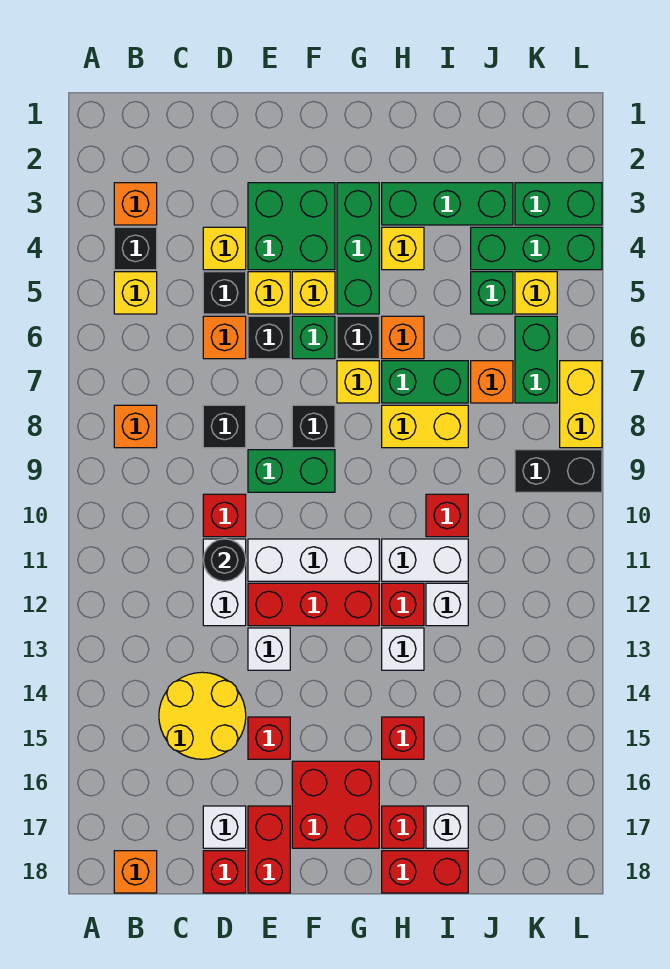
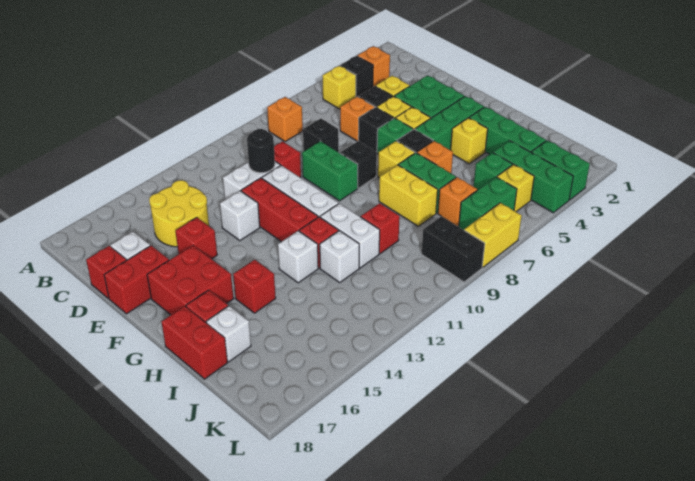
orange brick B18 level 1 -> none

